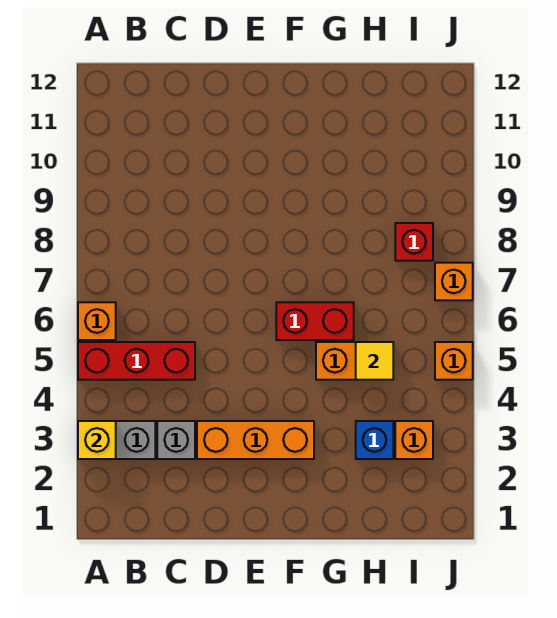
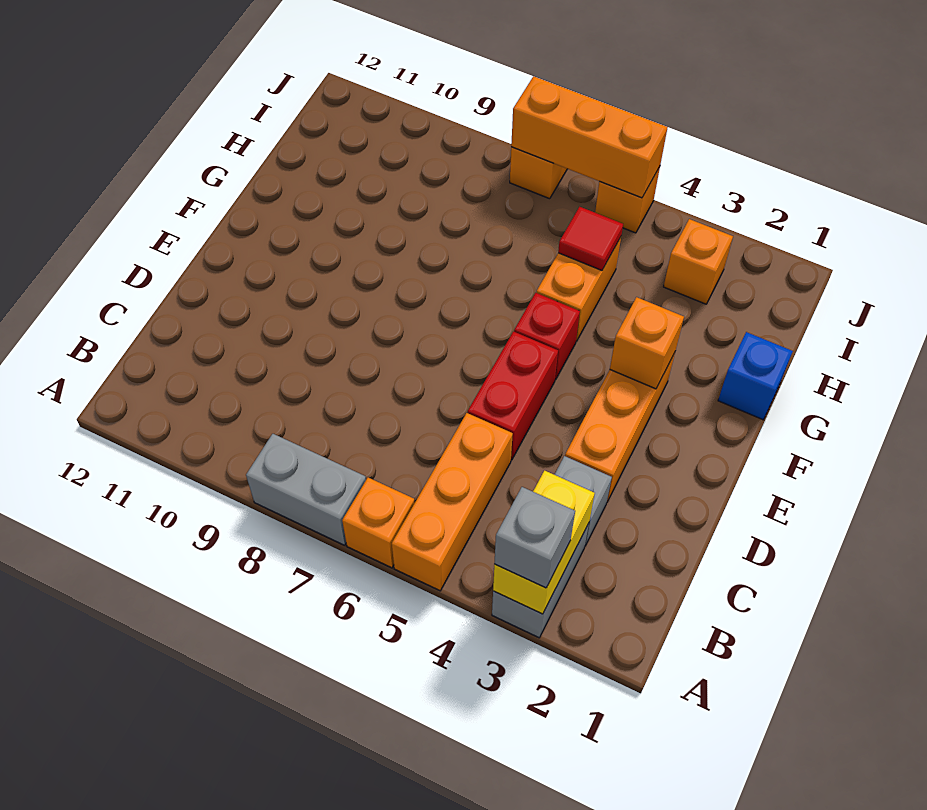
yellow brick A3 level 2 -> yellow brick A3:B3 level 2
none -> grey brick A3 level 3
red brick A5:C5 level 1 -> orange brick A5:C5 level 1
none -> grey brick A7:A8 level 1
none -> orange brick F3 level 2
red brick F6:G6 level 1 -> red brick D5:E5 level 1
blue brick H3 level 1 -> blue brick G1 level 1
yellow tile H5 level 2 -> red tile H5 level 2
red brick I8 level 1 -> red brick F5 level 1
none -> orange brick J5:J7 level 2

